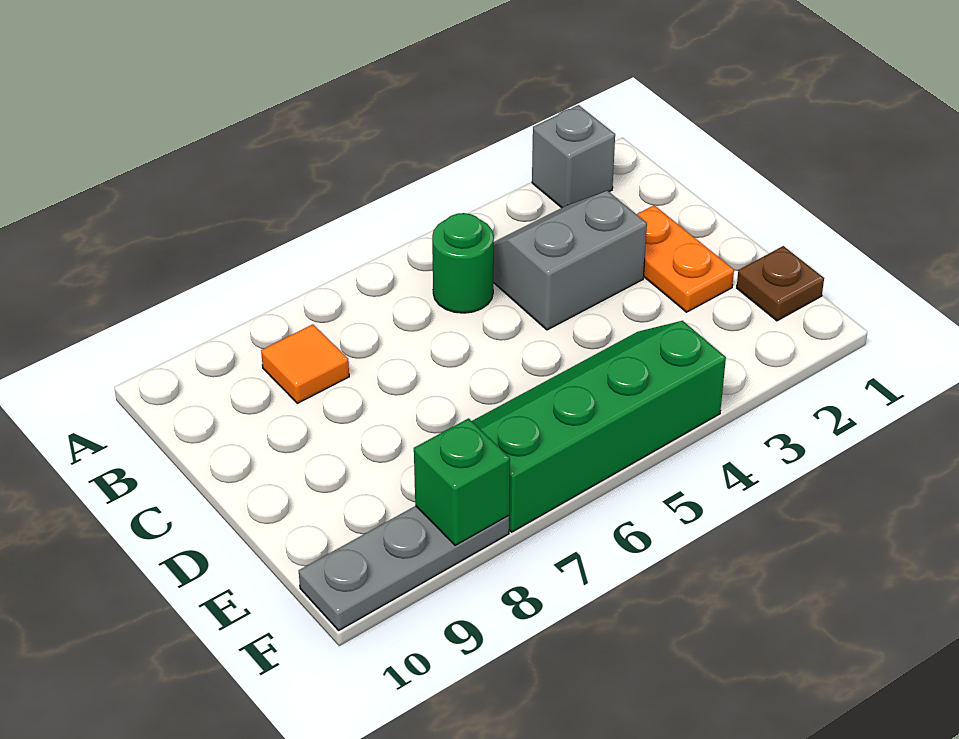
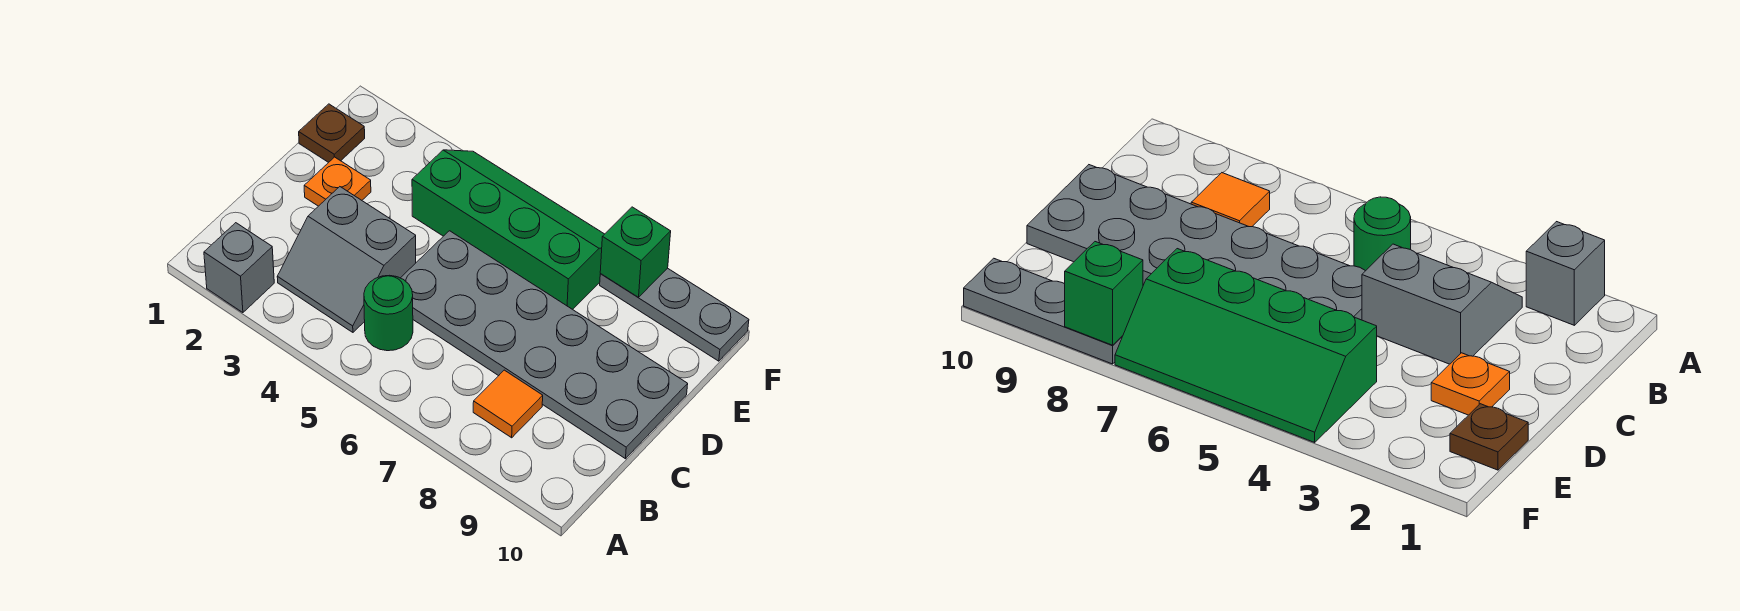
orange plate C2:D2 level 1 -> orange plate D2 level 1
none -> grey plate C5:D10 level 1
green slope E4:F7 level 1 top F -> green slope E4:F7 level 1 top E

